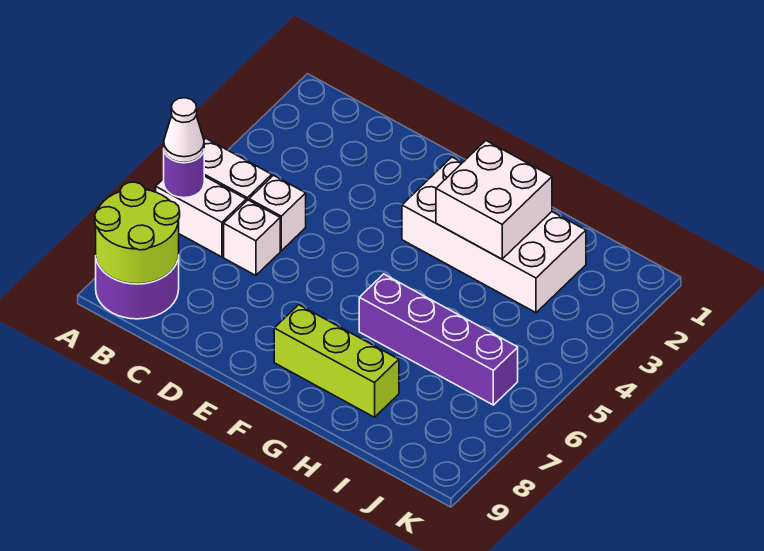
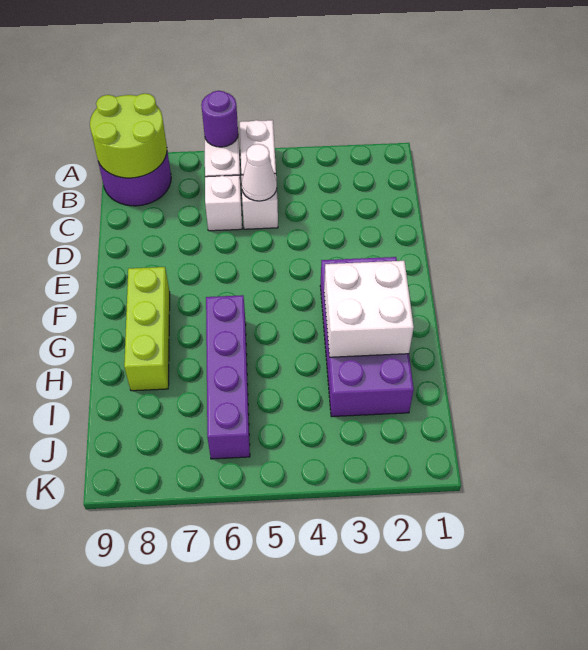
white cone A6 level 3 -> white cone C5 level 2
white brick F2:I3 level 1 -> purple brick F2:I3 level 1

